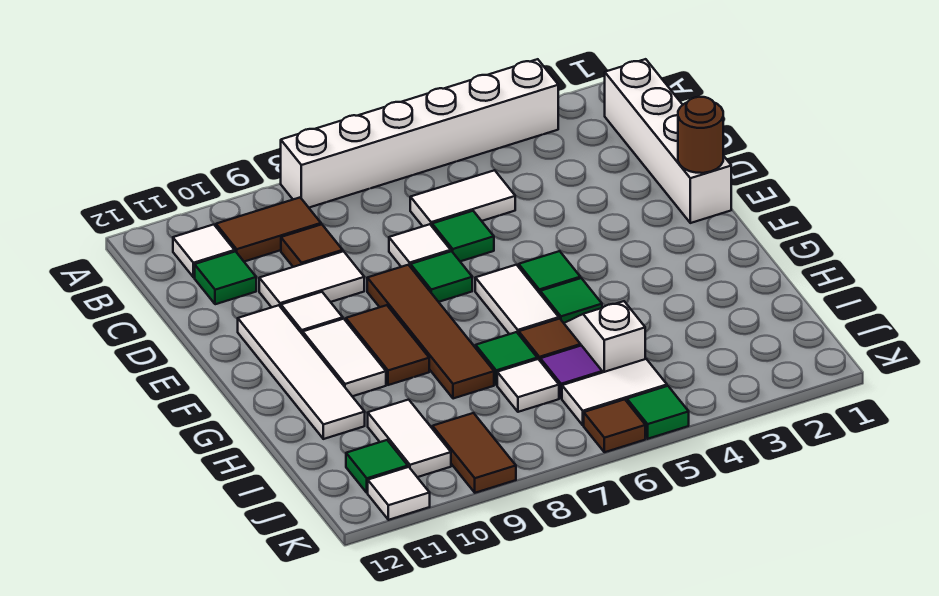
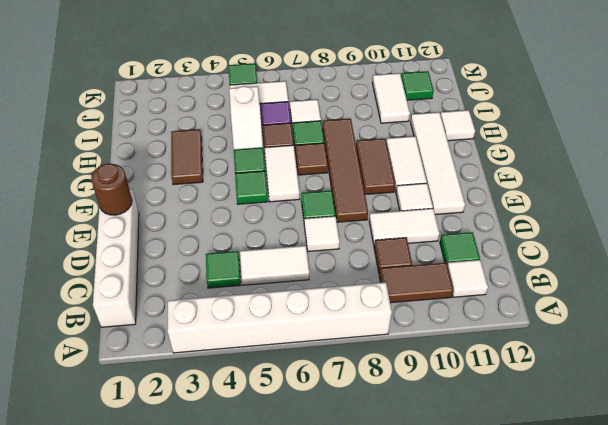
green tile D6 level 1 -> green tile C4 level 1
brown tile J9:K9 level 1 -> brown tile G3:H3 level 1
brown tile K6 level 1 -> brown tile G7 level 1
white tile K11 level 1 -> white tile H12 level 1

